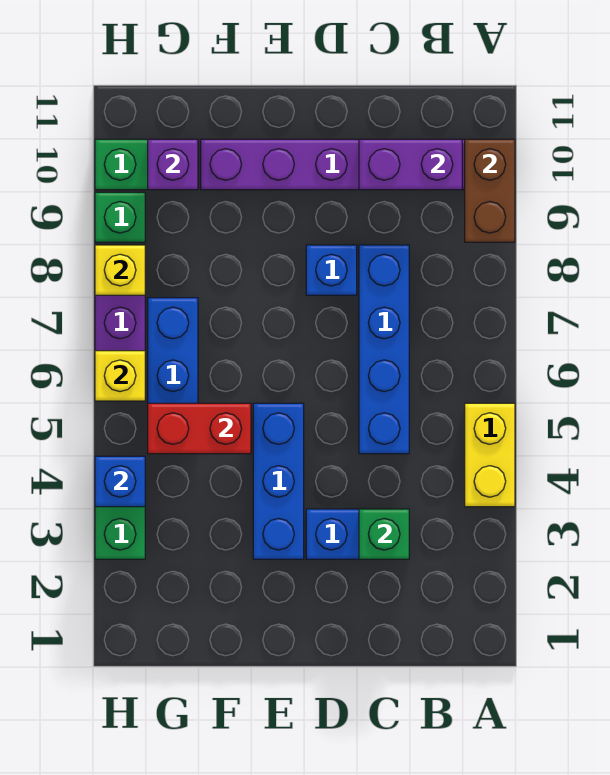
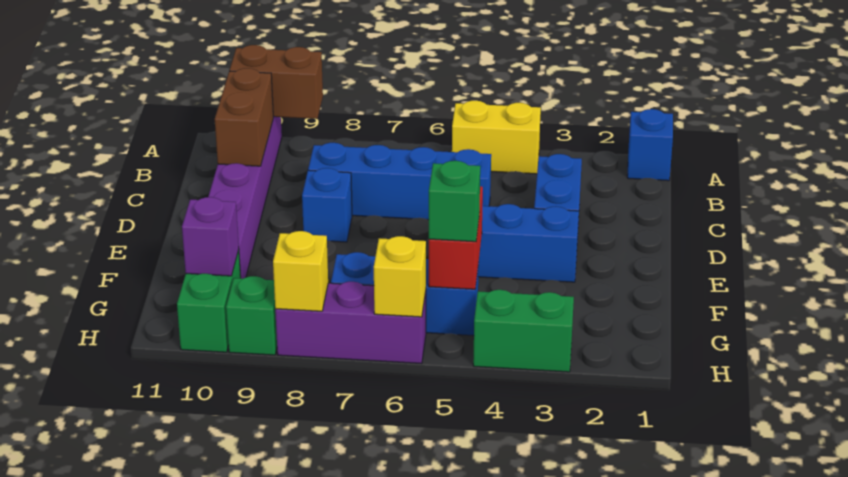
purple brick B10:C10 level 2 -> brown brick B10:C10 level 2
green brick C3 level 2 -> green brick G5 level 3
blue brick H4 level 2 -> blue brick A1 level 1

